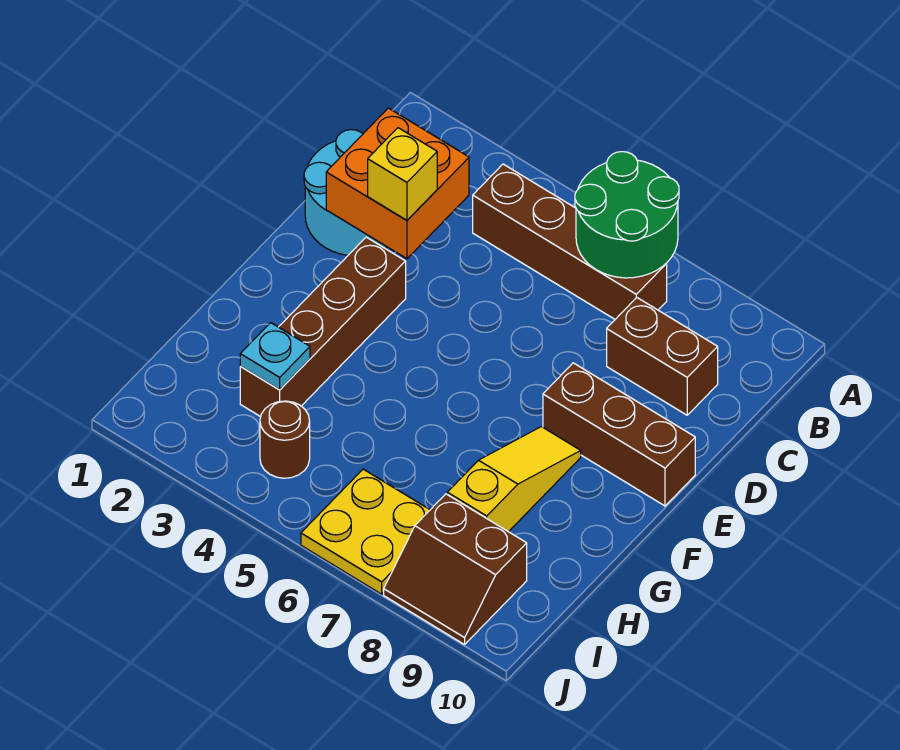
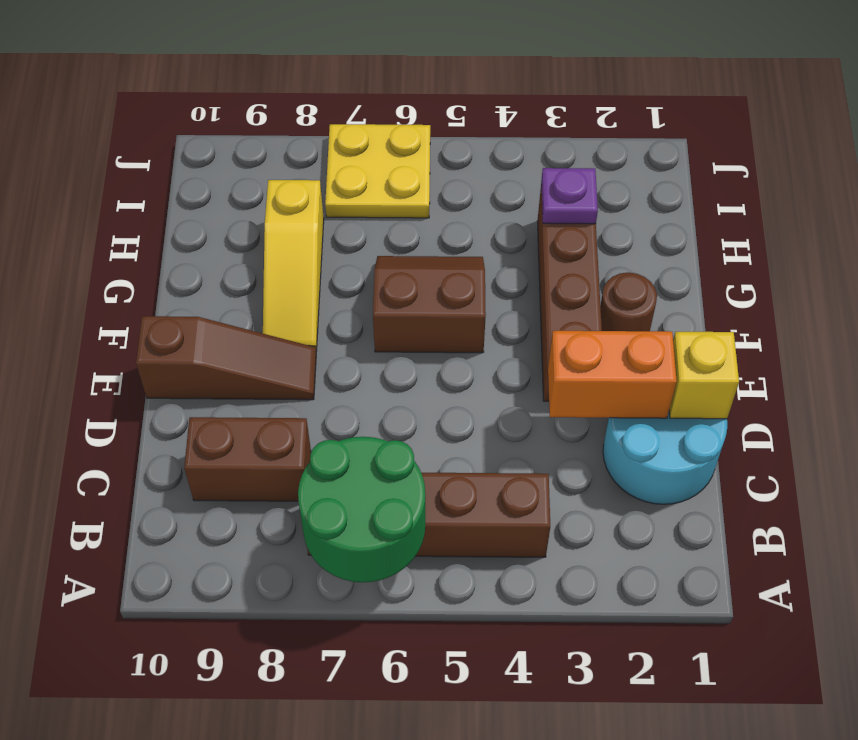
orange brick C2:D3 level 2 -> orange brick D2:D3 level 2
yellow brick D3 level 3 -> yellow brick D1 level 2
brown brick E8:E10 level 1 -> brown slope E8:E10 level 1 top 10
cyan plate H3 level 2 -> purple plate H3 level 2
brown round brick I4 level 1 -> brown round brick F2 level 1
brown slope I8:J9 level 1 top I -> brown slope F5:G6 level 1 top F

